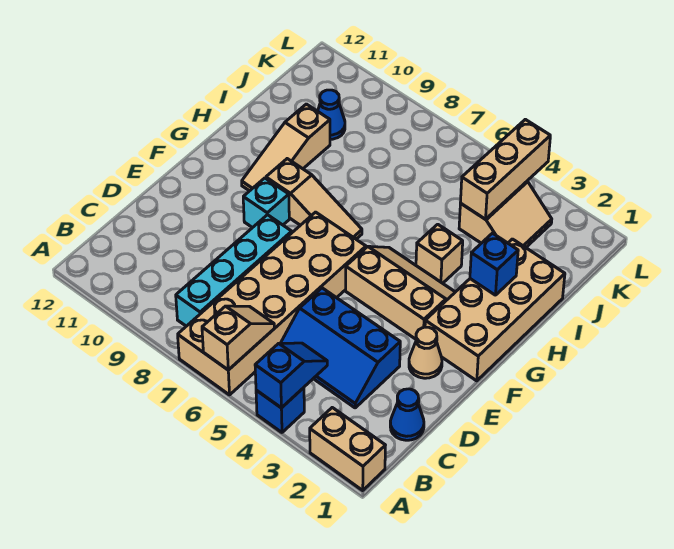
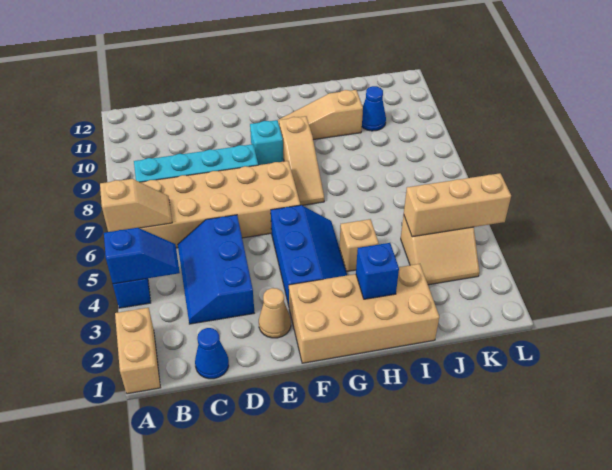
tan slope F3:G5 level 1 top F -> blue slope F3:G5 level 1 top F

